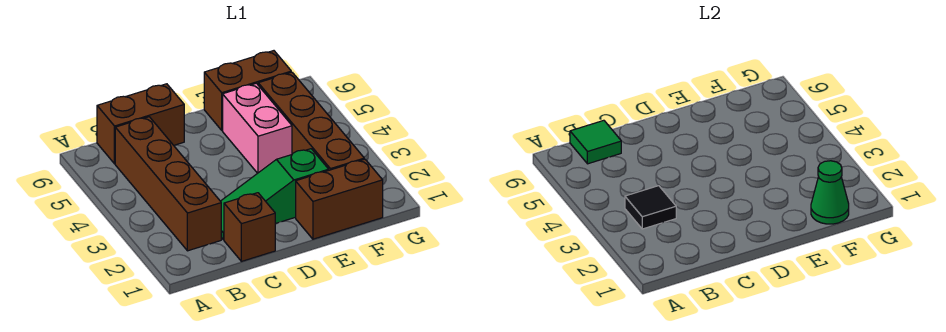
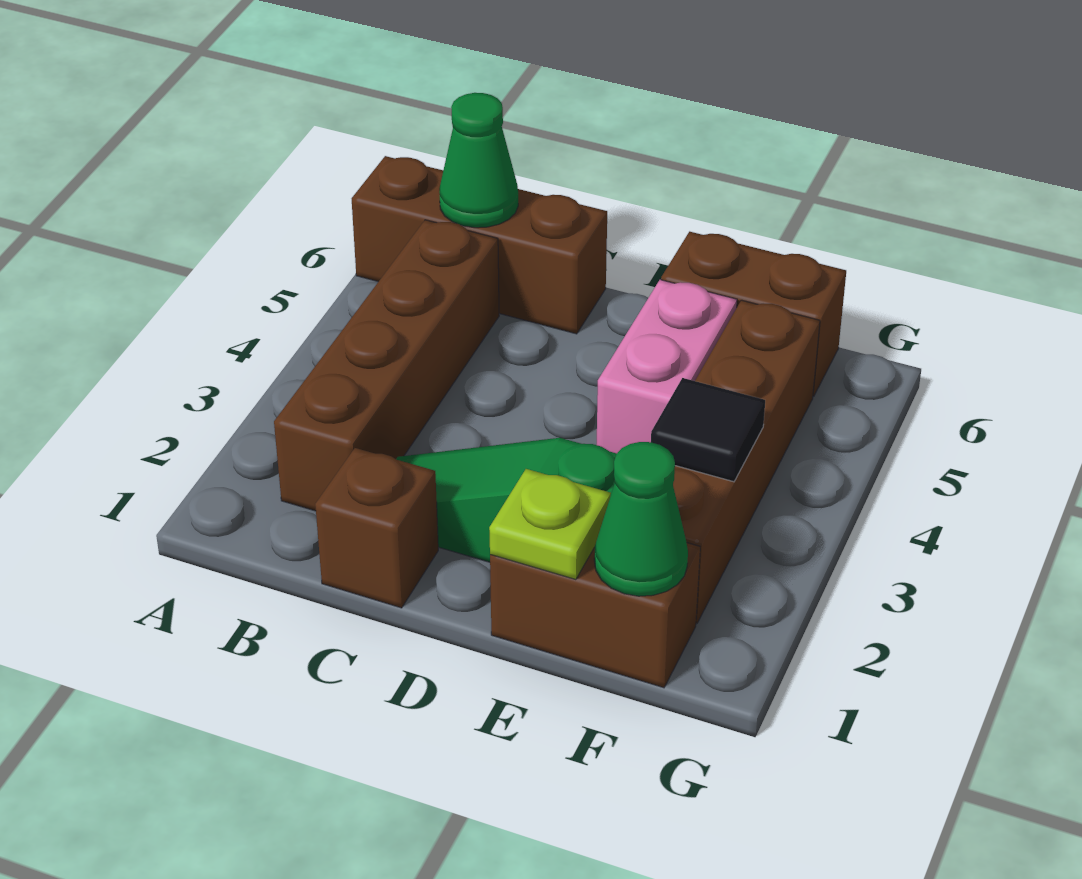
black tile B3 level 2 -> black tile F3 level 2
brown brick B6:C6 level 1 -> brown brick A6:C6 level 1
green tile B6 level 2 -> green cone B6 level 2
none -> lime plate E1 level 2

